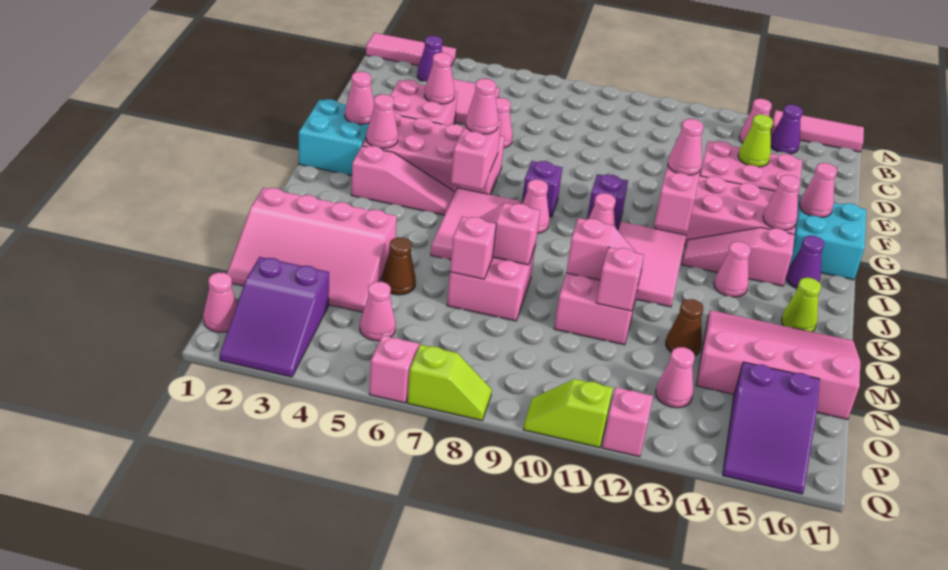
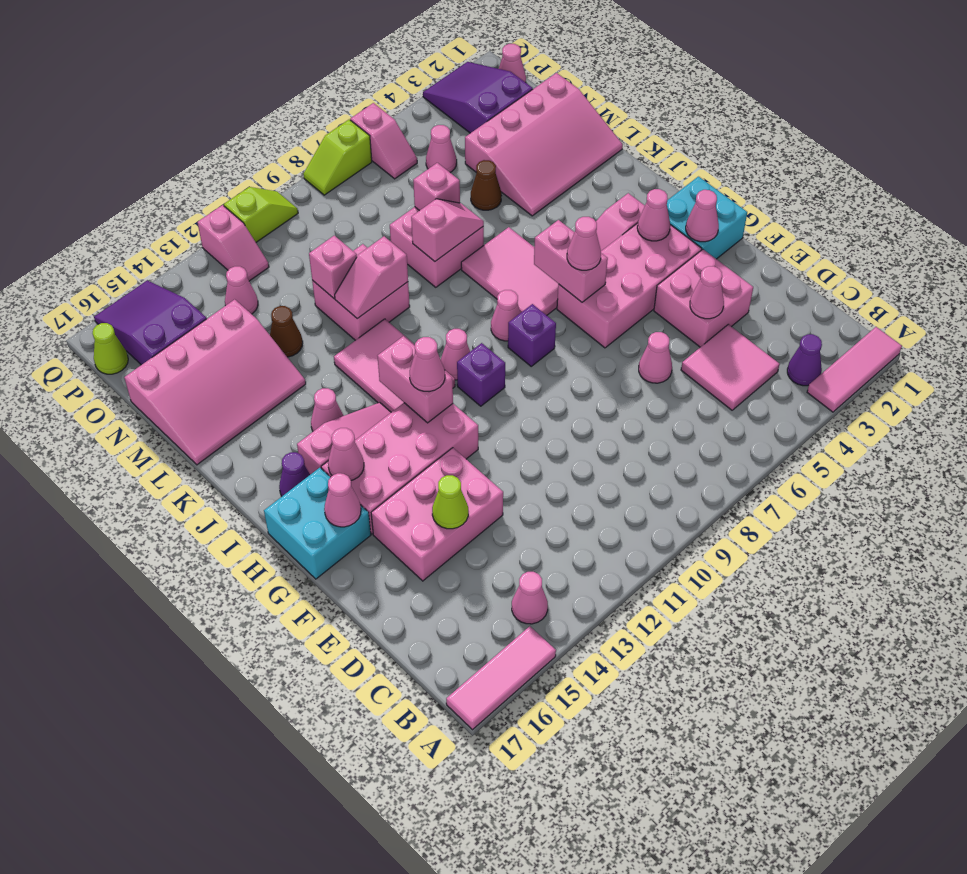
purple cone B15 level 1 -> none
lime cone K16 level 1 -> lime cone P17 level 1
pink slope L1:N4 level 1 top L -> pink slope L1:N4 level 1 top N

